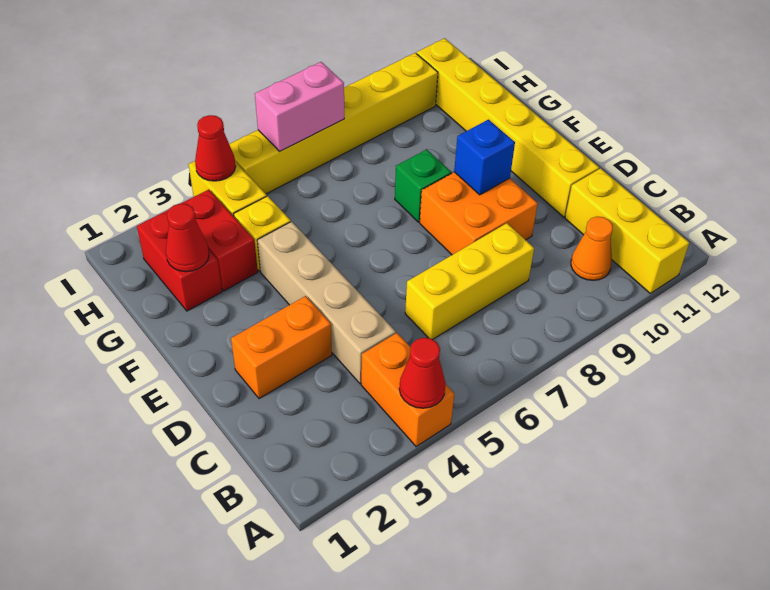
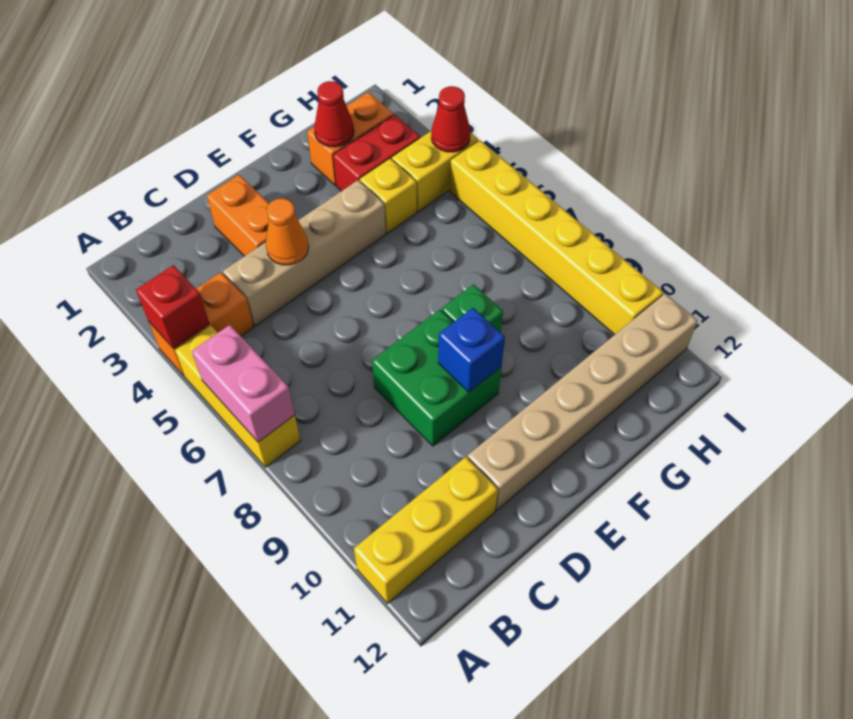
red cone A4 level 2 -> red brick A4 level 2
orange cone B10 level 1 -> orange cone D4 level 2
yellow brick C6:C8 level 1 -> yellow brick A5:A7 level 1
orange brick D8:E9 level 1 -> green brick D8:E9 level 1
yellow brick D11:I11 level 1 -> tan brick D11:I11 level 1
red brick G2:H2 level 1 -> orange brick G2:H2 level 1
pink brick I6:I7 level 2 -> pink brick A6:A7 level 2

